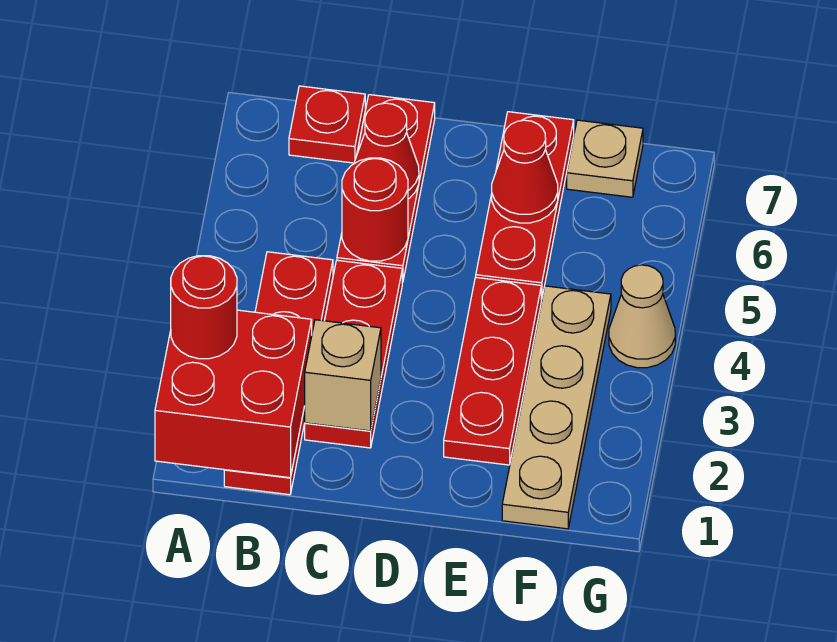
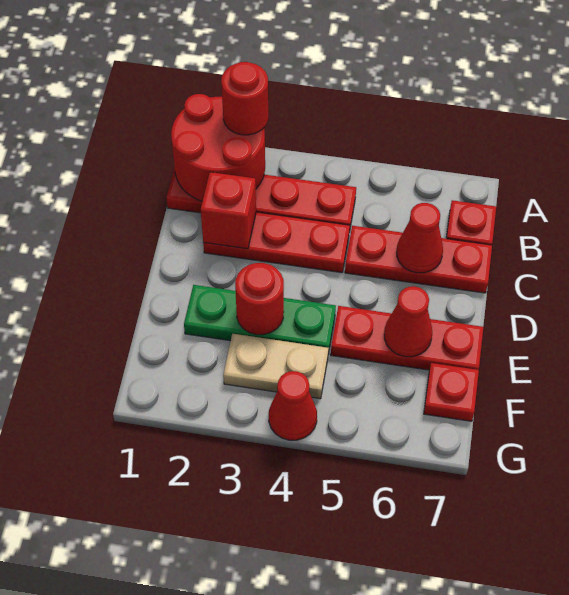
red brick A1:B2 level 2 -> red round brick A1:B2 level 2
tan brick C2 level 2 -> red brick C2 level 2
red round brick C5 level 2 -> red round brick E3 level 2
red plate E2:E4 level 1 -> green plate E2:E4 level 1
tan plate F1:F4 level 1 -> tan plate F3:F4 level 1
tan plate F7 level 1 -> red plate F7 level 1
tan cone G4 level 1 -> red cone G4 level 1

